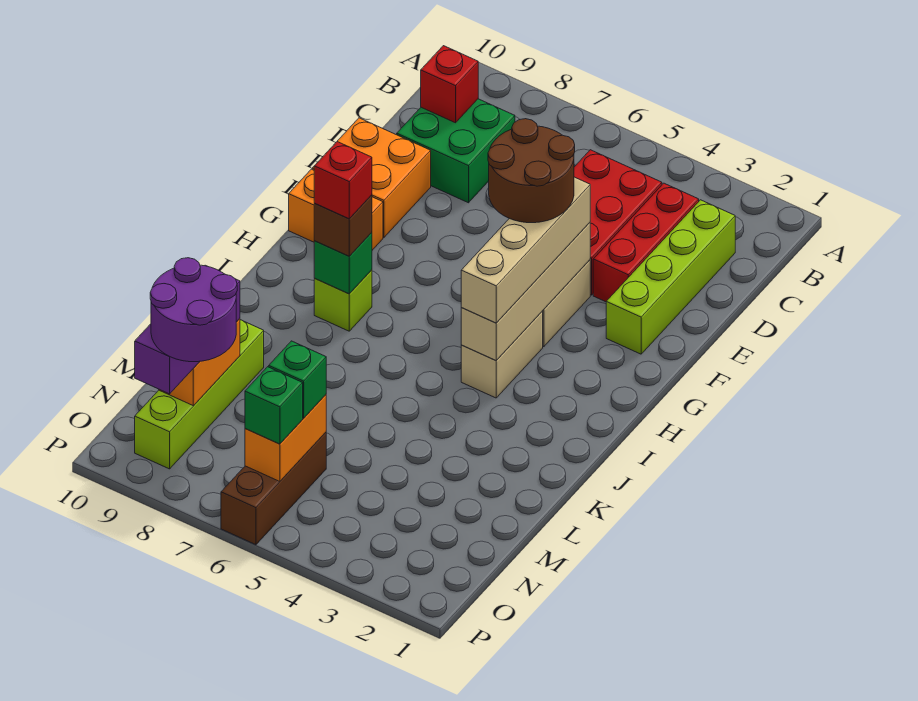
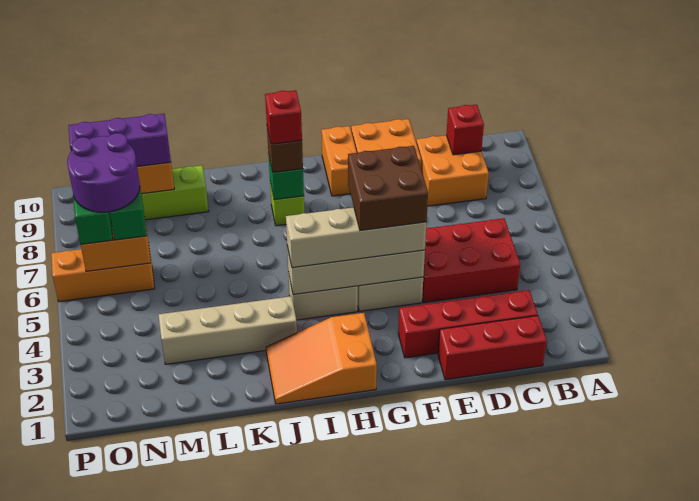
lime brick C2:F2 level 1 -> red brick C2:F2 level 1
red brick C3:E3 level 1 -> red brick C1:E1 level 1
green brick C8:D9 level 1 -> orange brick C8:D9 level 1
brown round brick F4:G5 level 4 -> brown brick F4:G5 level 4
none -> orange slope H1:J2 level 1 top H
none -> tan brick J3:M3 level 1
brown brick N6:P6 level 1 -> orange brick N6:P6 level 1
purple round brick N8:O9 level 4 -> purple round brick N6:O7 level 4

